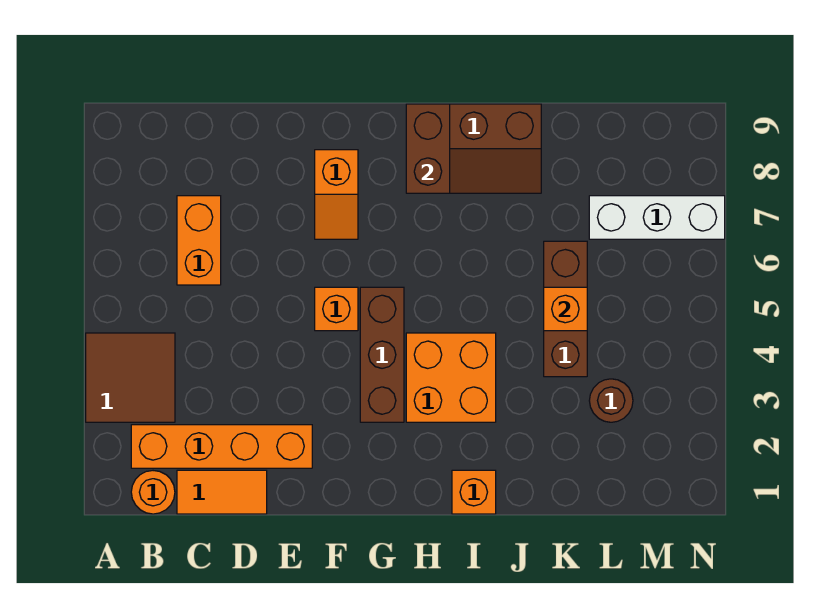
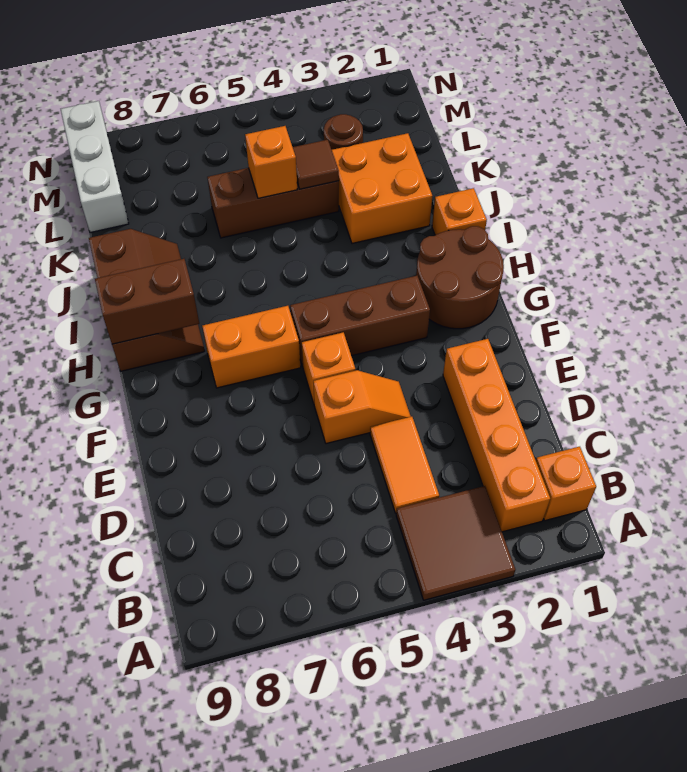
orange round brick B1 level 1 -> orange brick B1 level 1
orange tile C1:D1 level 1 -> orange tile C4:D4 level 1
orange brick C6:C7 level 1 -> orange brick G6:G7 level 1
orange slope F7:F8 level 1 top 8 -> orange slope E4:E5 level 1 top 5
none -> brown round brick G1:H2 level 1
orange brick H3:I4 level 1 -> orange brick J2:K3 level 1
none -> brown tile K4 level 2
white brick L7:N7 level 1 -> white brick L9:N9 level 1

